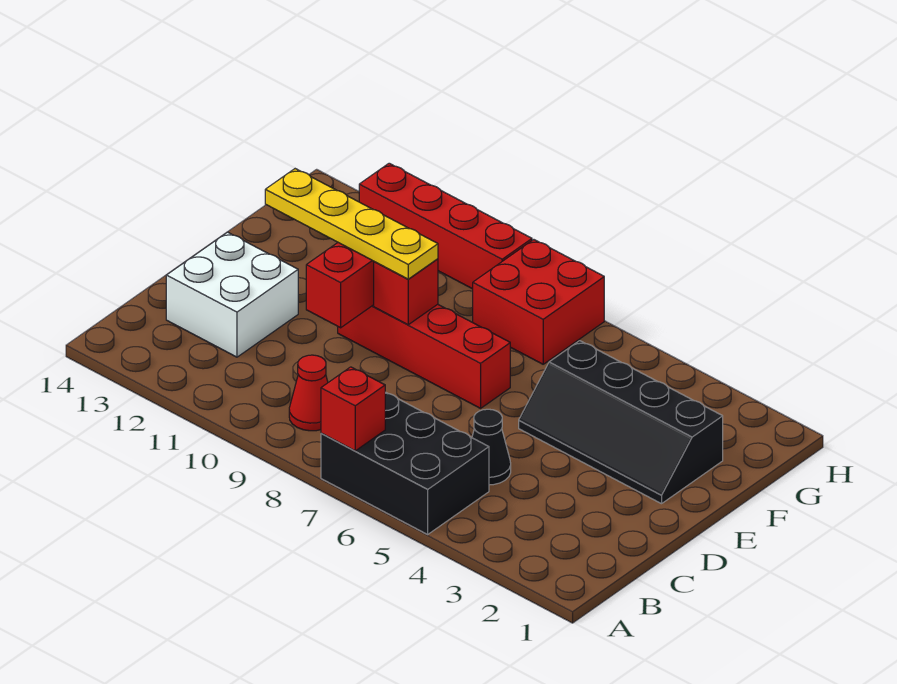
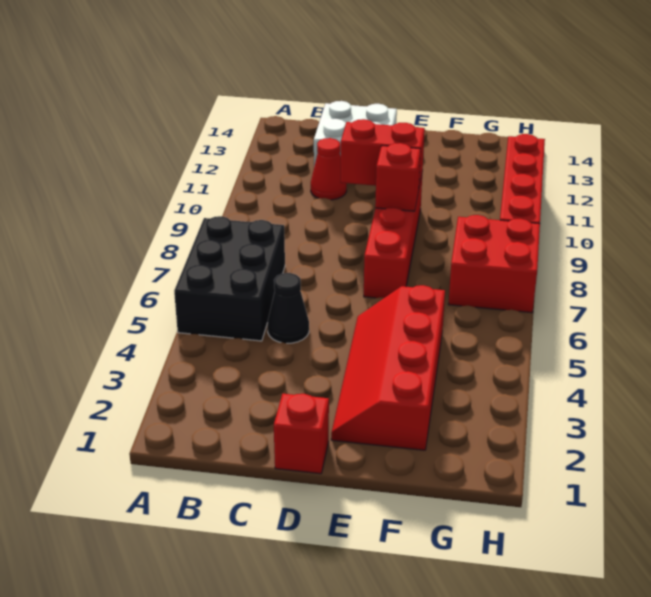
red brick A7 level 2 -> red brick D1 level 1
red cone B9 level 1 -> red cone C11 level 1
black slope E2:F5 level 1 top F -> red slope E2:F5 level 1 top F
yellow plate E9:E12 level 3 -> none

